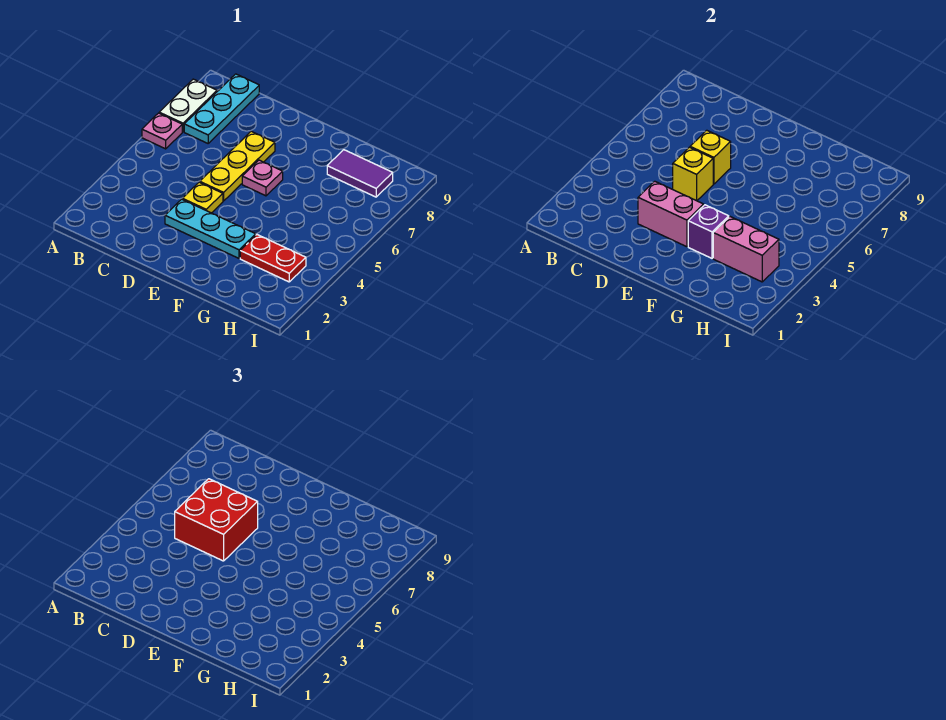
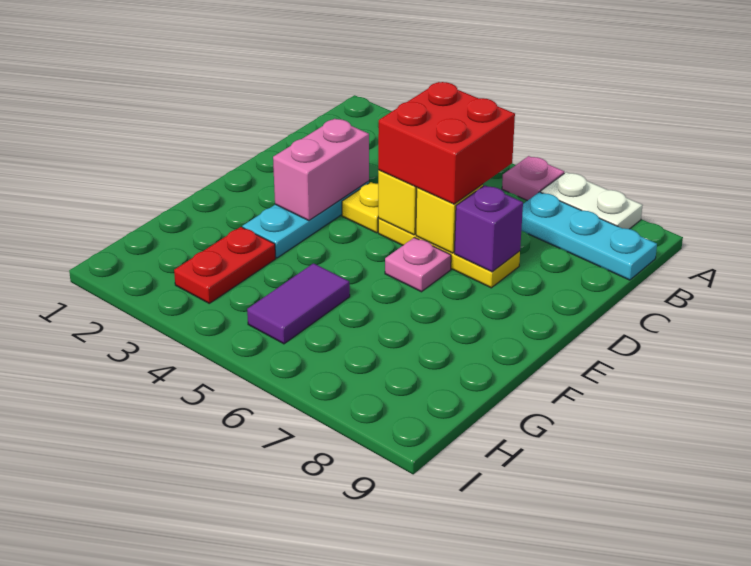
purple brick F3 level 2 -> purple brick D7 level 2
pink brick G3:H3 level 2 -> none
purple tile G8:H8 level 1 -> purple tile G5:H5 level 1

